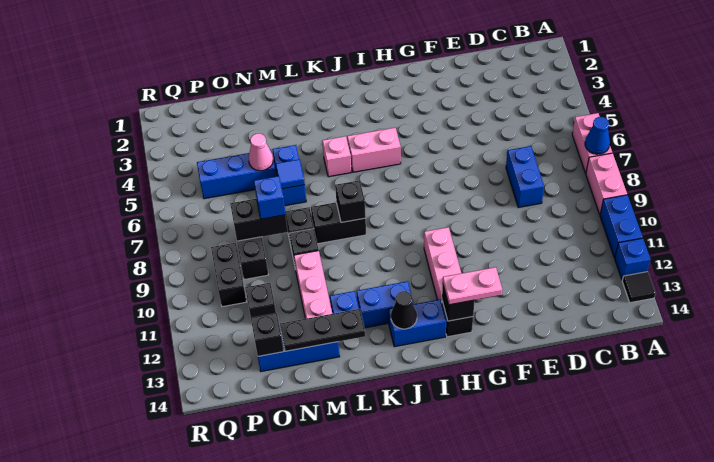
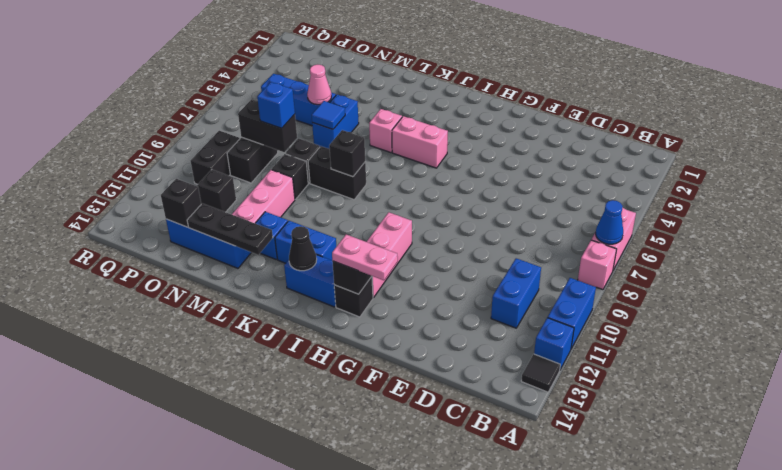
pink brick A8:A9 level 1 -> pink brick A8 level 1
blue brick D7:D8 level 1 -> blue brick C10:C11 level 1

